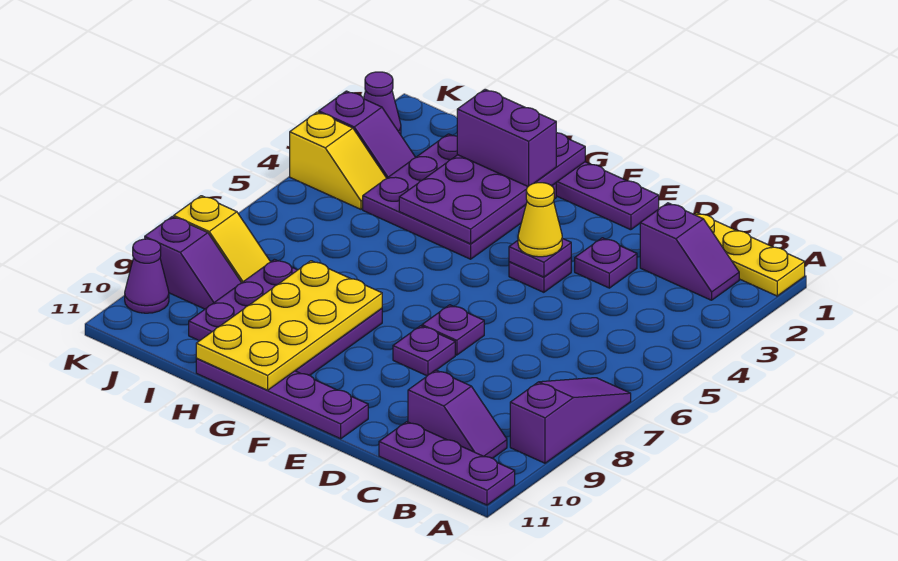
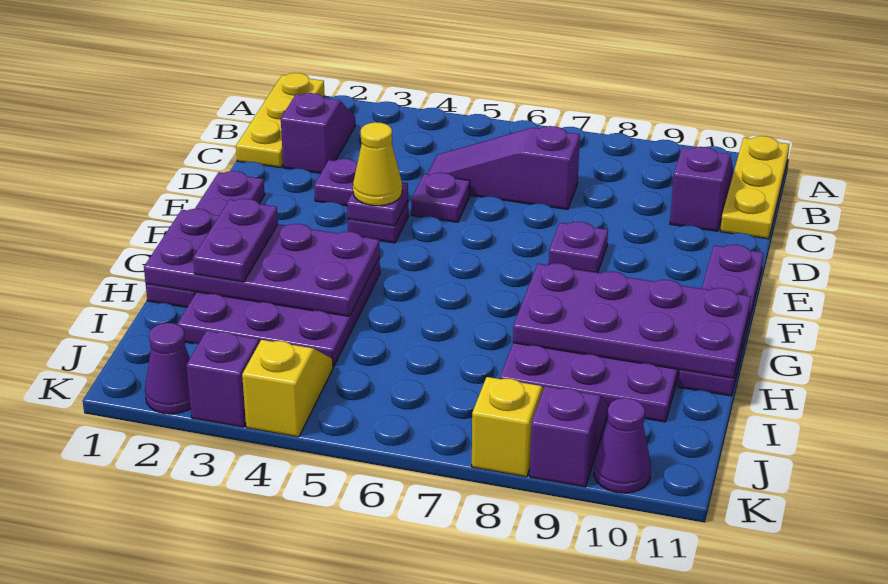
purple slope A7:A9 level 1 top 9 -> purple slope C5:C7 level 1 top 7
purple plate A11:C11 level 1 -> yellow plate A11:C11 level 1
purple plate E7 level 1 -> purple plate D5 level 1
purple brick G2:H2 level 3 -> purple plate G2:H2 level 3
yellow plate G8:H11 level 2 -> purple plate G8:H11 level 2

